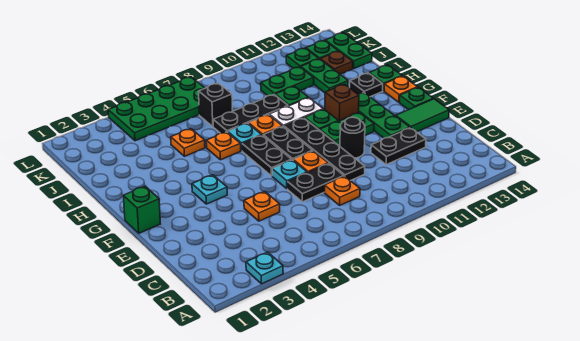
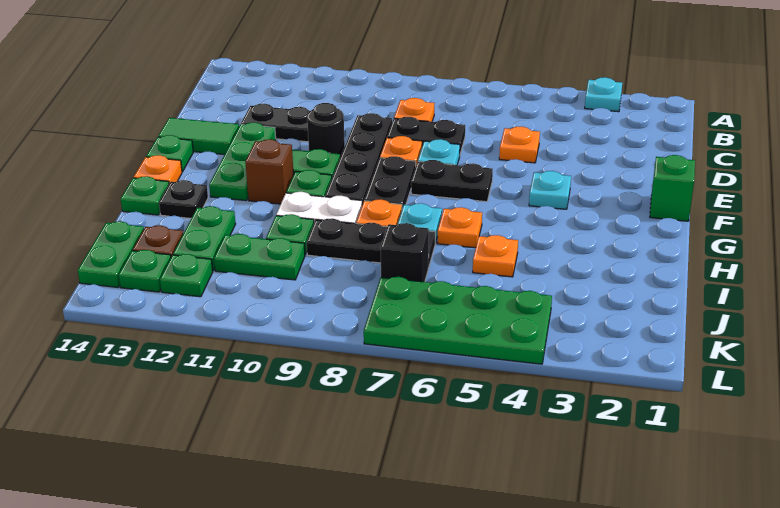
black plate F7:G7 level 1 -> black plate F6:F7 level 1

